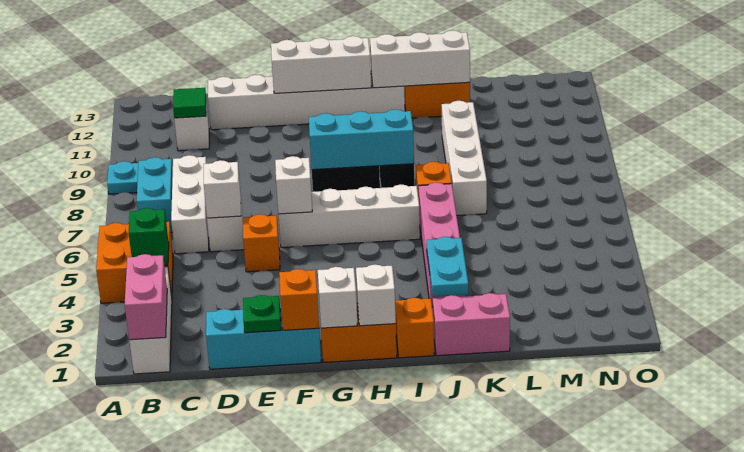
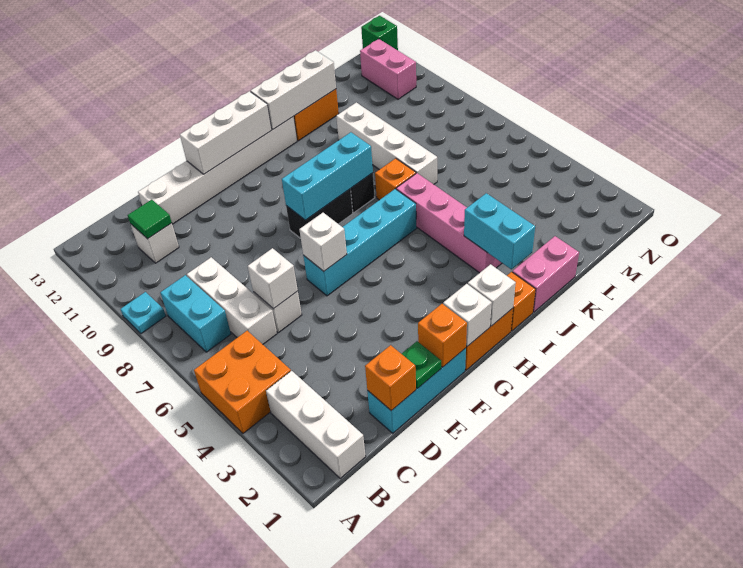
pink brick B1:B2 level 2 -> pink brick N11:N12 level 1
green brick B4 level 2 -> green brick O13 level 1
orange brick E5 level 1 -> orange brick D1 level 2
white brick F6:I6 level 1 -> cyan brick F6:I6 level 1
cyan plate J2:J3 level 2 -> cyan brick J2:J3 level 2

